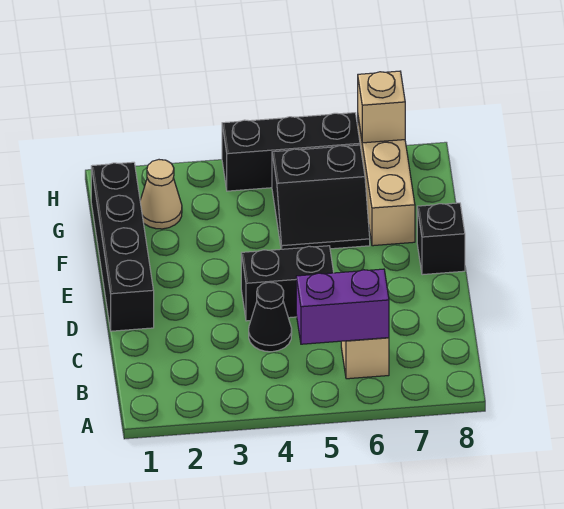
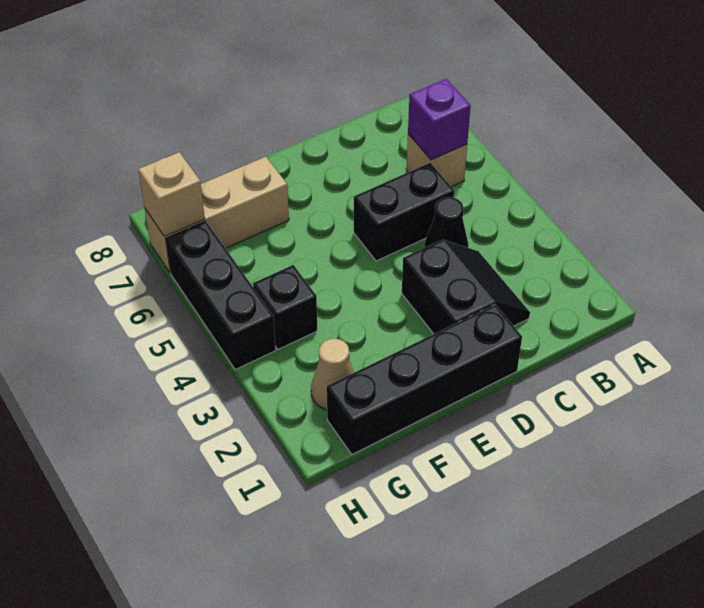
purple brick B5:B6 level 2 -> purple brick B6 level 2
black brick D4:D5 level 1 -> black brick C5:D5 level 1
black brick E8 level 1 -> black brick G4 level 1
black slope F5:G6 level 1 top G -> black slope C2:D3 level 1 top D

